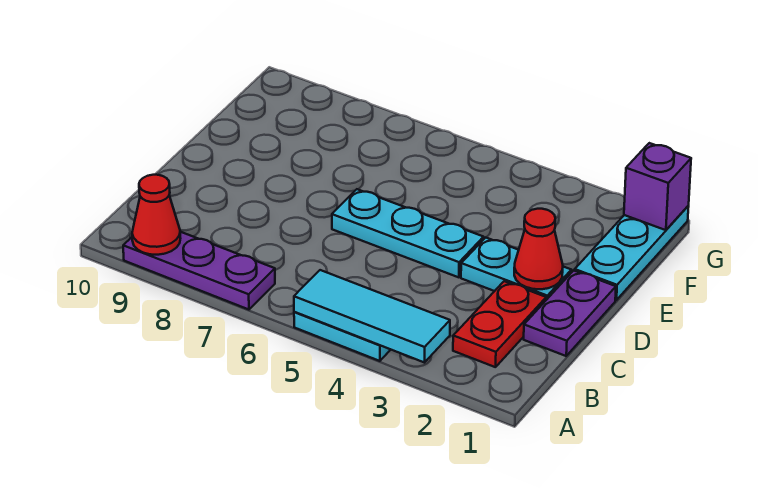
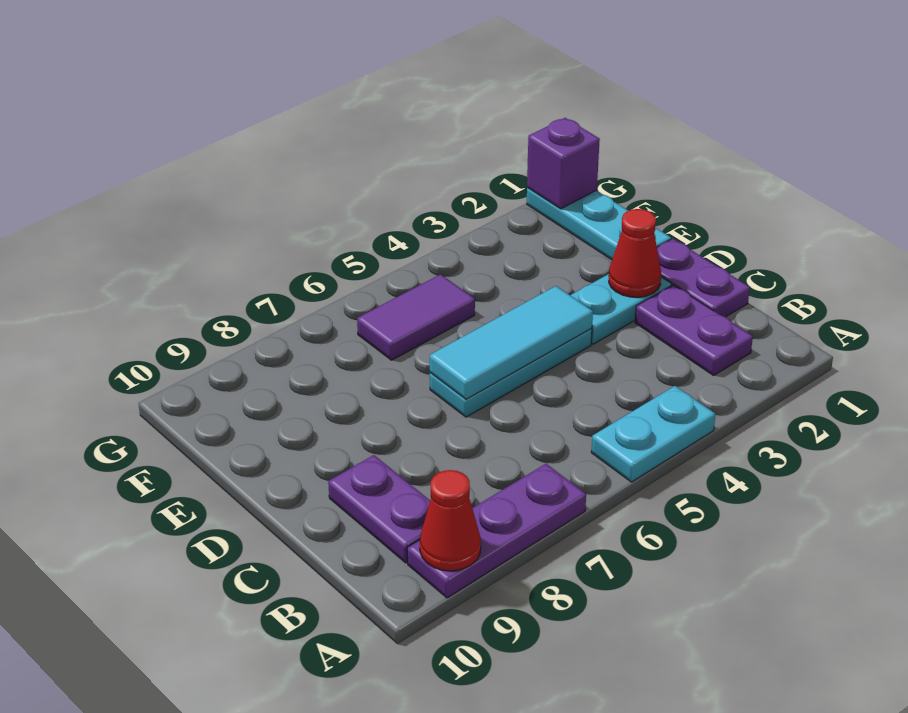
cyan tile A3:A5 level 2 -> cyan tile D4:D6 level 2
red plate B2:C2 level 1 -> purple plate B2:C2 level 1
none -> purple plate B9:C9 level 1
none -> purple tile F5:F6 level 1

